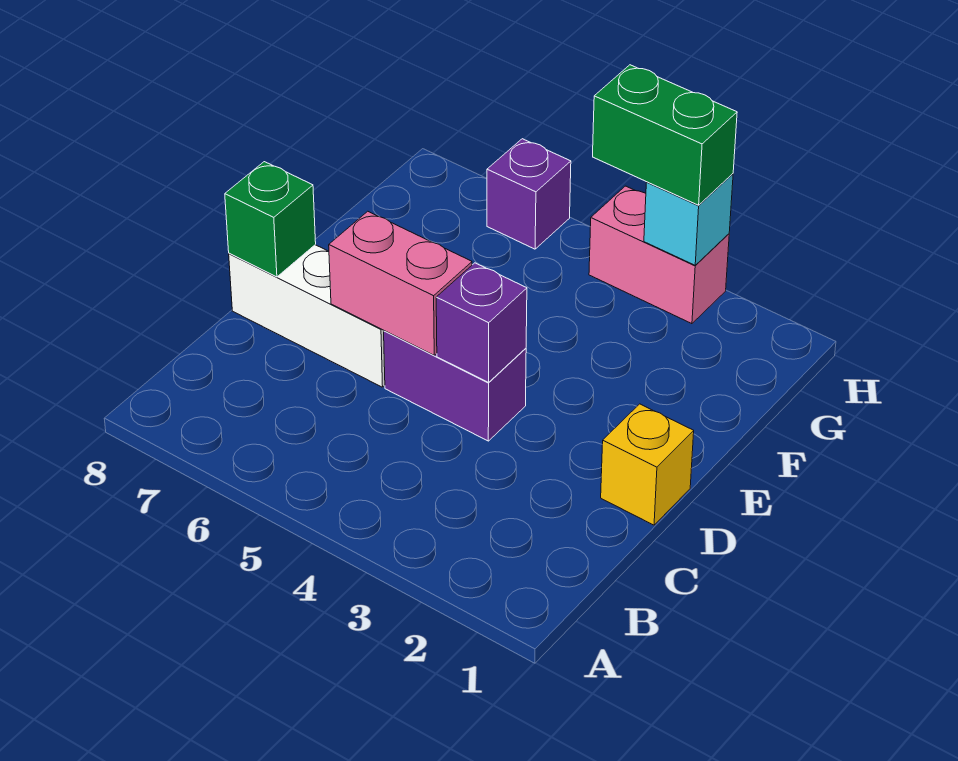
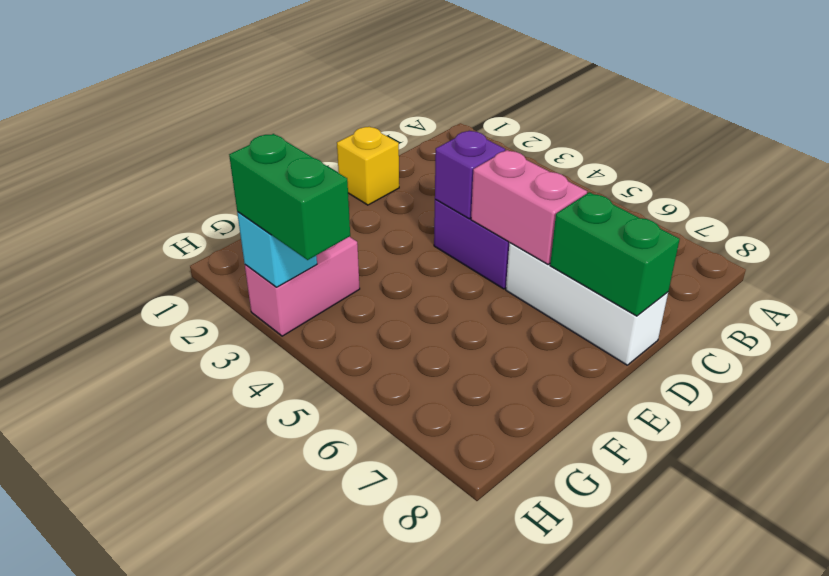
green brick D8 level 2 -> green brick D7:D8 level 2
pink brick H3:H4 level 1 -> pink brick G3:H3 level 1
purple brick H6 level 1 -> none

